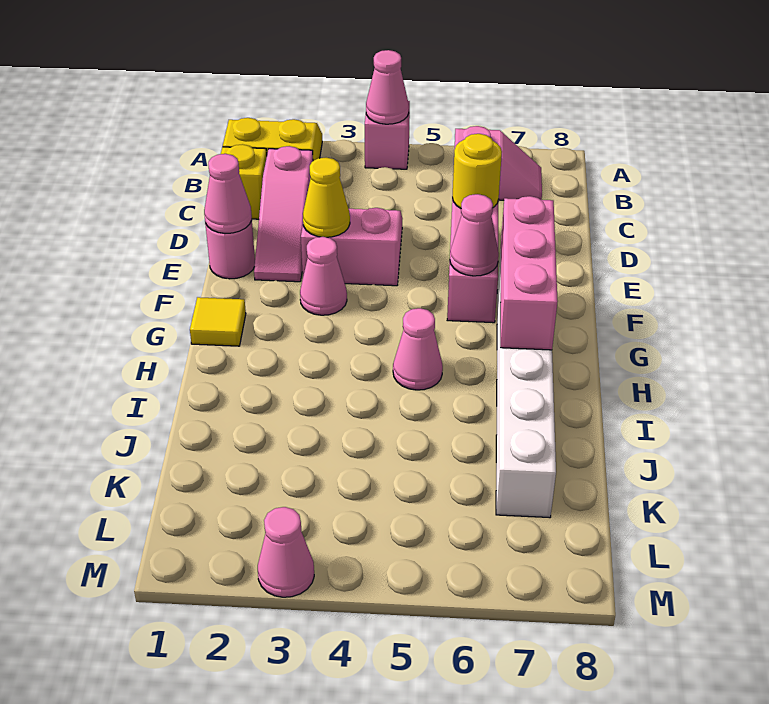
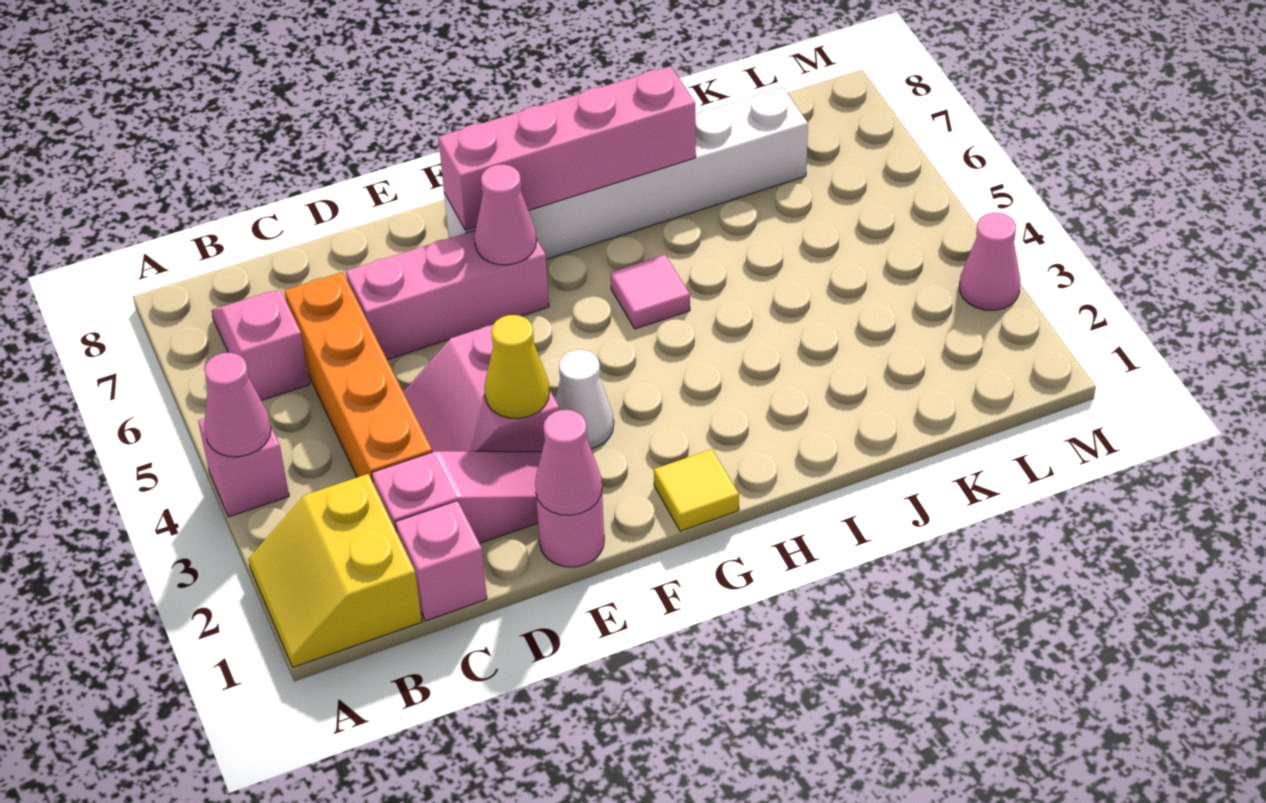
yellow brick C1 level 1 -> pink brick C1 level 1
none -> orange brick C3:C6 level 1
yellow round brick D6 level 2 -> none
pink cone F3 level 1 -> white cone F3 level 1
pink brick F7:H7 level 2 -> pink brick F7:I7 level 2
pink cone H5 level 1 -> pink tile H5 level 1

